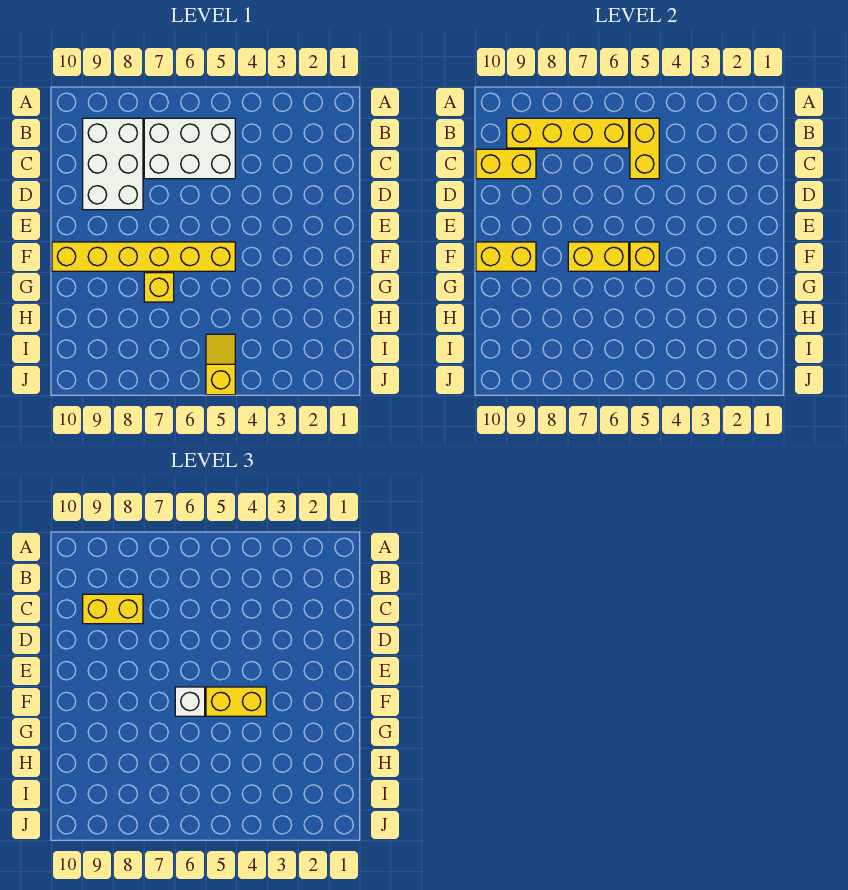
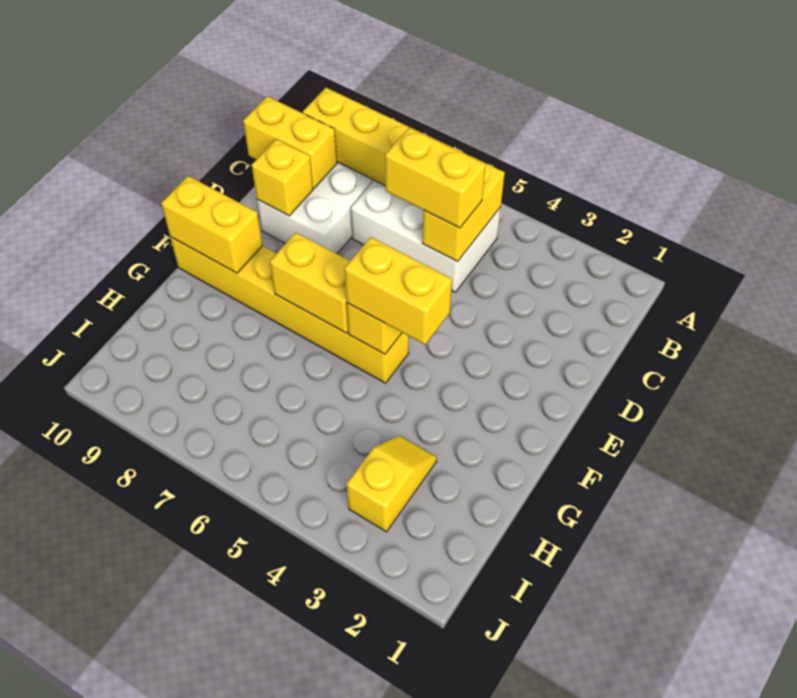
yellow brick C8:C9 level 3 -> yellow brick C5:C6 level 3
white brick F6 level 3 -> none
yellow brick G7 level 1 -> yellow brick D9 level 2
yellow slope I5:J5 level 1 top J -> yellow slope H3:I3 level 1 top I

